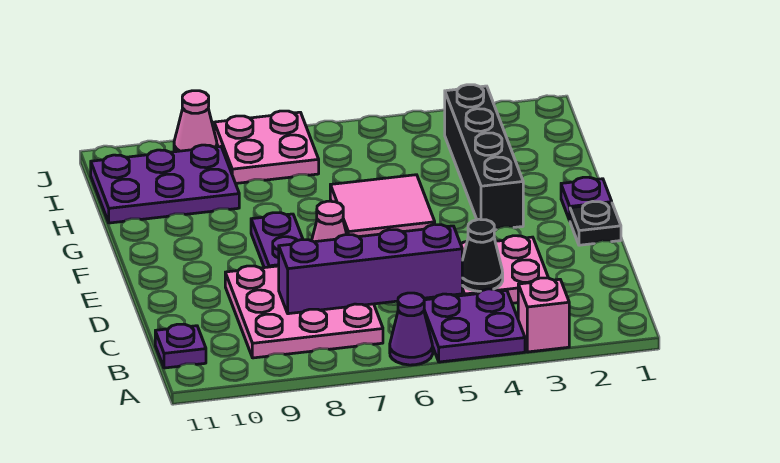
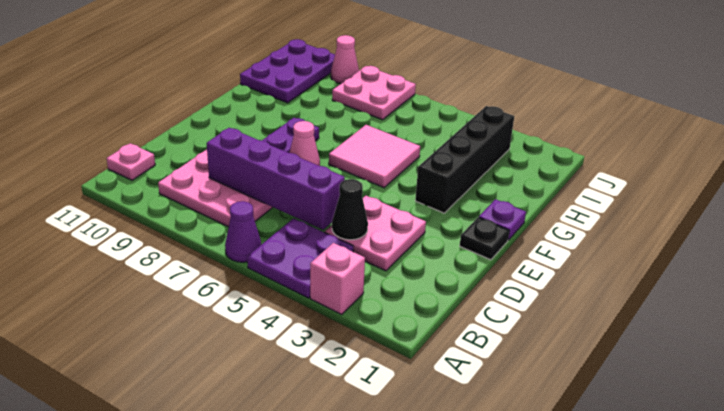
purple plate B11 level 1 -> pink plate B11 level 1
purple plate H9:I11 level 1 -> purple plate H10:J11 level 1

